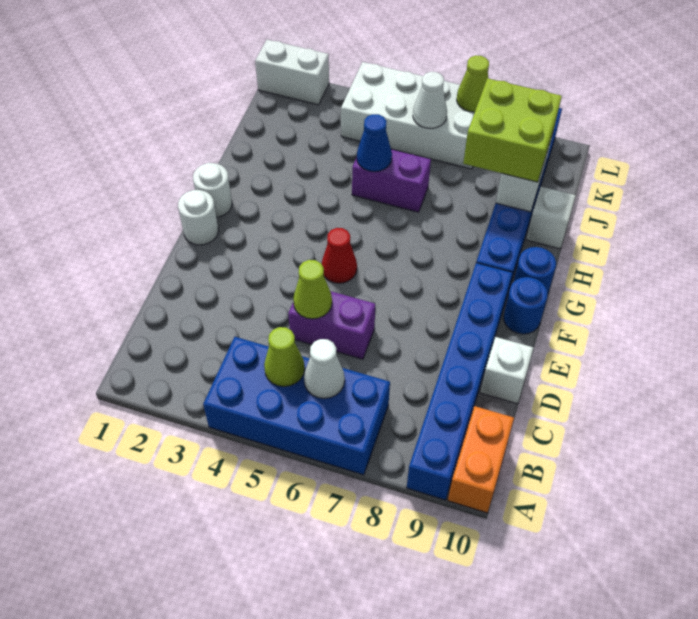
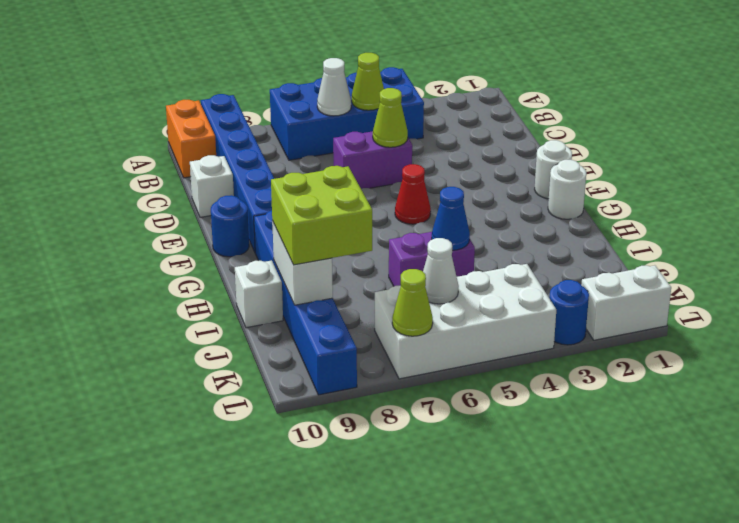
blue round brick G10 level 1 -> blue round brick L3 level 1

